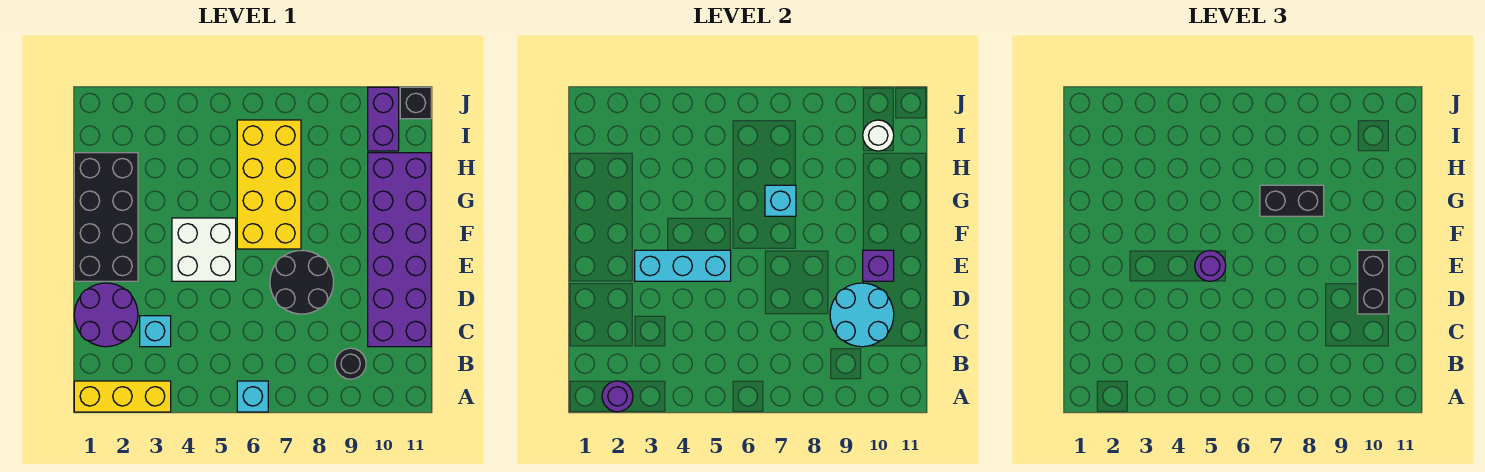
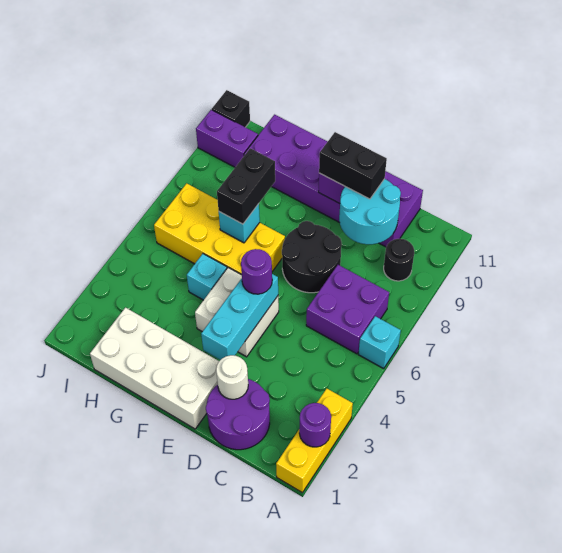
none -> purple brick B6:C7 level 1
cyan brick C3 level 1 -> cyan brick G5 level 1
black brick E1:H2 level 1 -> white brick E1:H2 level 1
white round brick I10 level 2 -> white round brick D2 level 2

